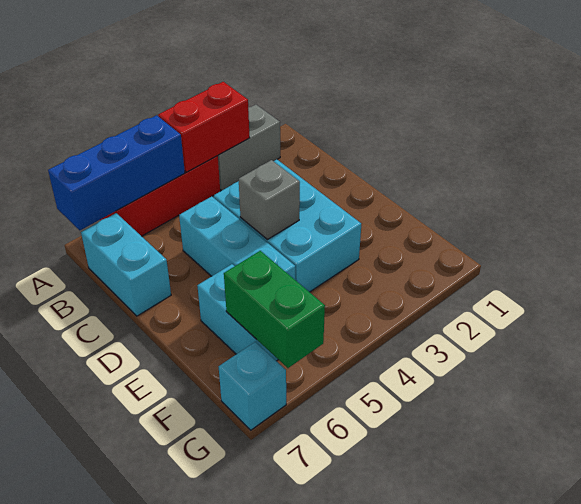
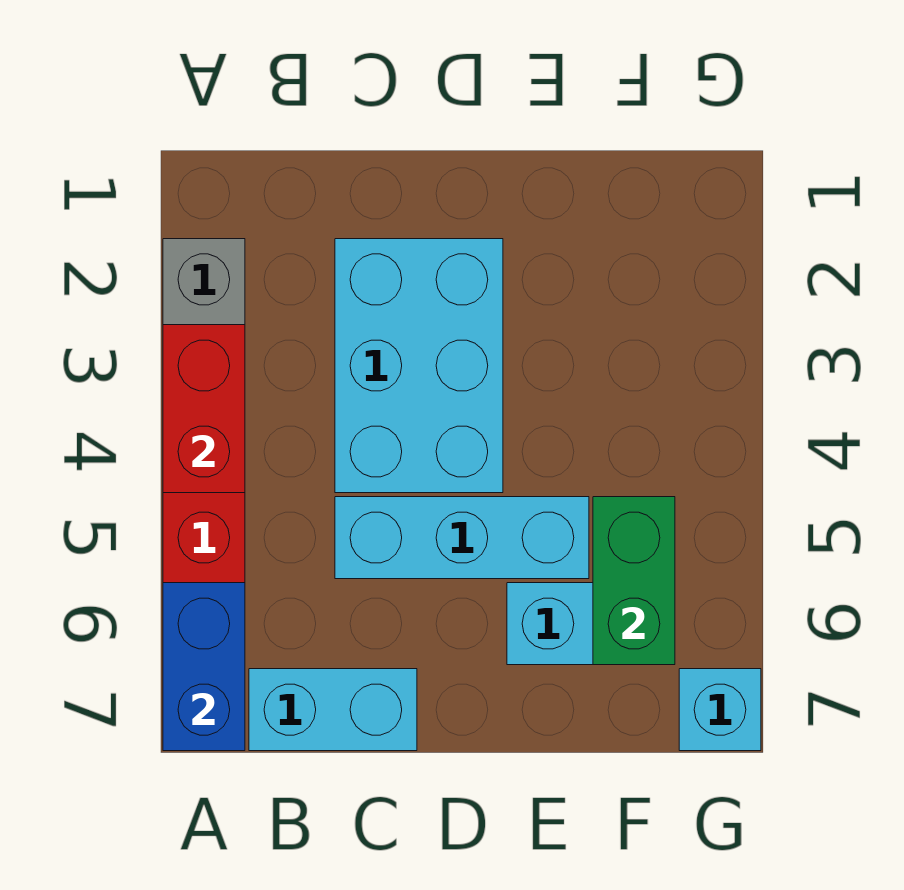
blue brick A5:A7 level 2 -> blue brick A6:A7 level 2
cyan brick C3:E4 level 1 -> cyan brick C2:D4 level 1
grey brick D4 level 2 -> none
green brick F6:G6 level 2 -> green brick F5:F6 level 2

